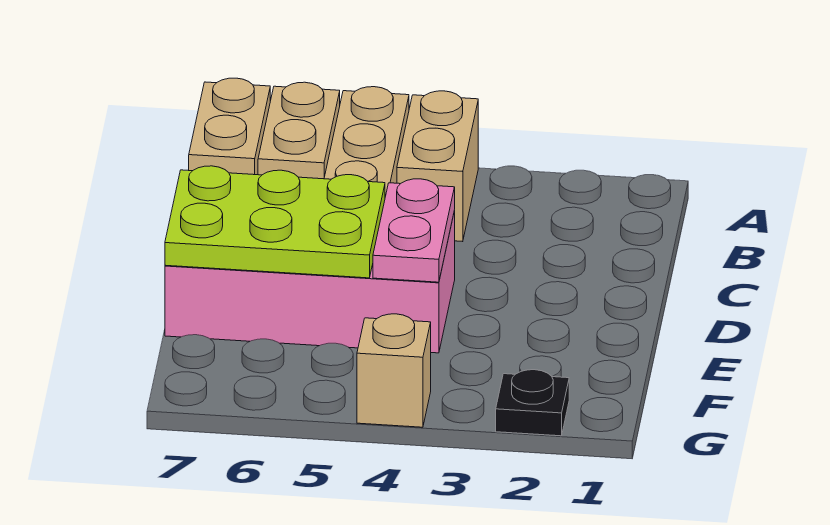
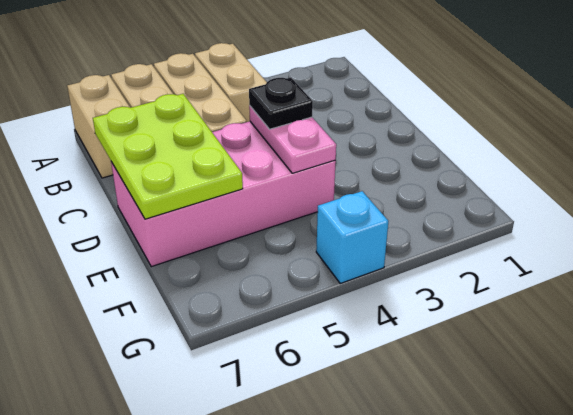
lime plate D5:E7 level 2 -> lime plate C6:E7 level 2
black plate G2 level 1 -> black plate D4 level 3
tan brick G4 level 1 -> cyan brick G4 level 1

